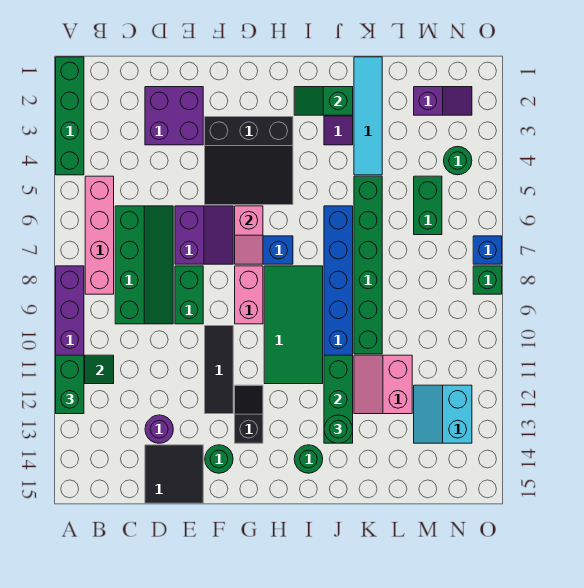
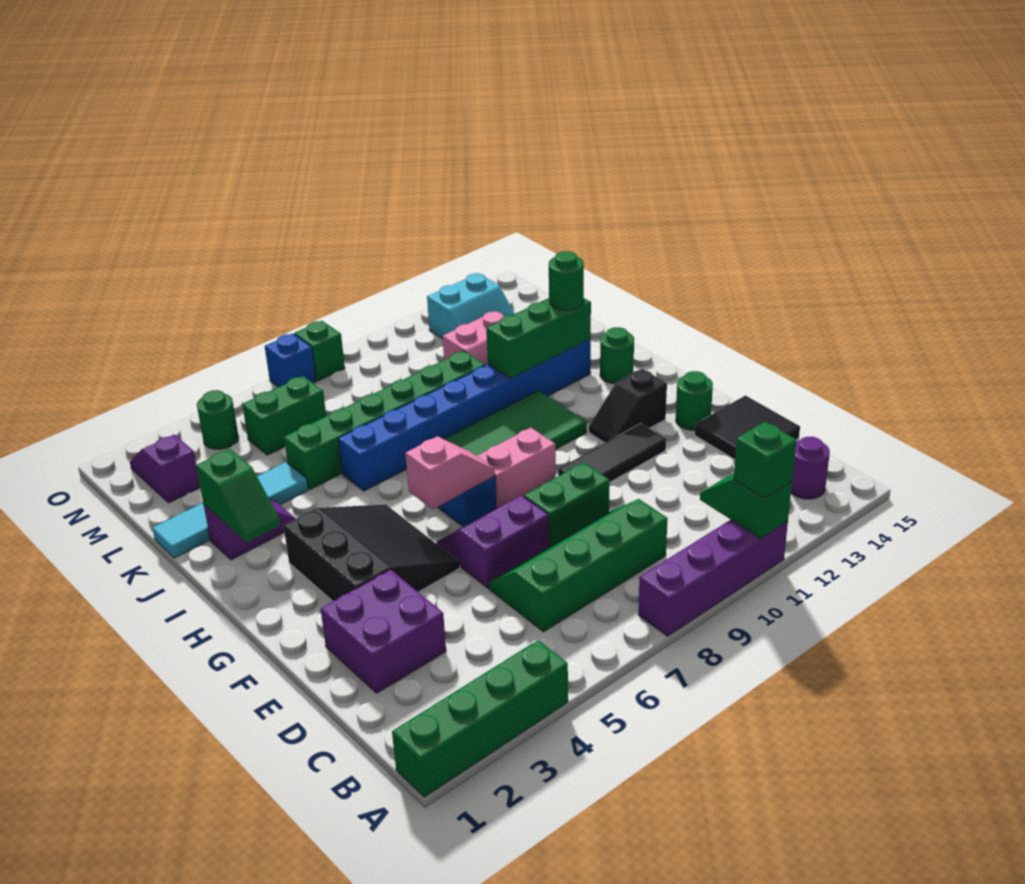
green brick A11:A12 level 3 -> green brick A11 level 3
pink brick B5:B8 level 1 -> none
purple round brick D13 level 1 -> purple round brick B14 level 1

